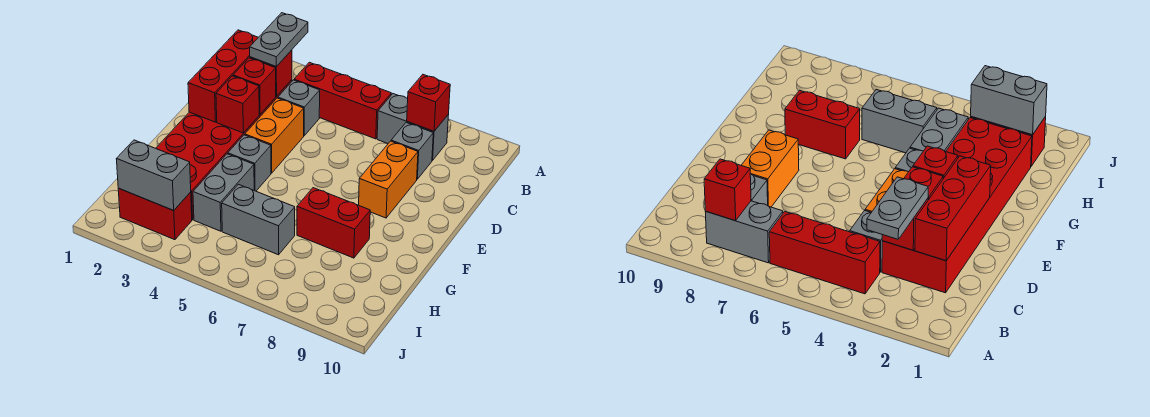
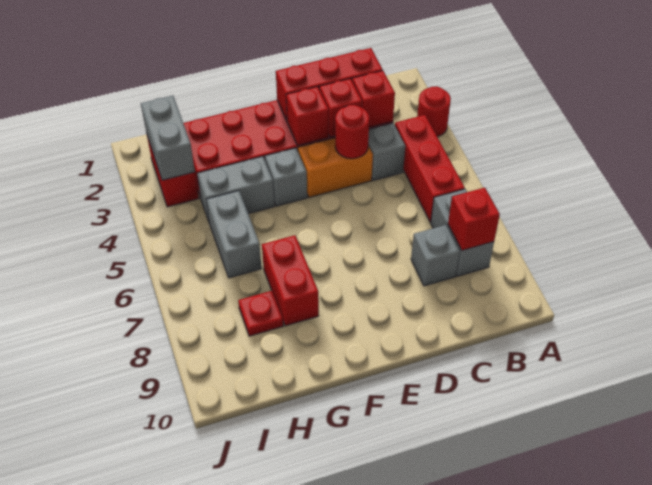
none -> red round brick A3 level 1
grey plate B3:C3 level 3 -> none
none -> red round brick D4 level 2
orange brick D8:E8 level 1 -> none
none -> red plate H8 level 1

